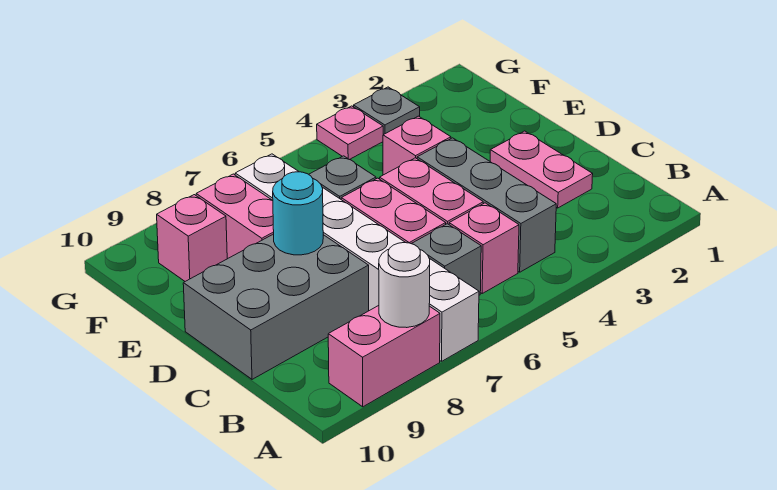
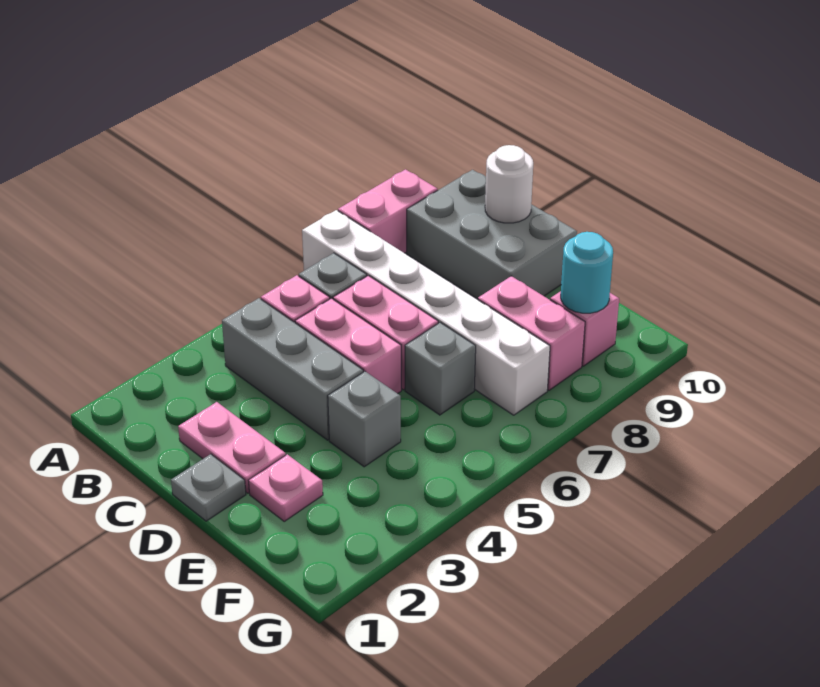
white round brick A8 level 2 -> white round brick C10 level 2
grey brick C8:D10 level 1 -> grey brick B9:D10 level 1
cyan round brick D8 level 2 -> cyan round brick F9 level 2
pink brick E4 level 1 -> grey brick E4 level 1
grey plate G3 level 1 -> grey plate D1 level 1
pink plate G4 level 1 -> pink plate E2 level 1

